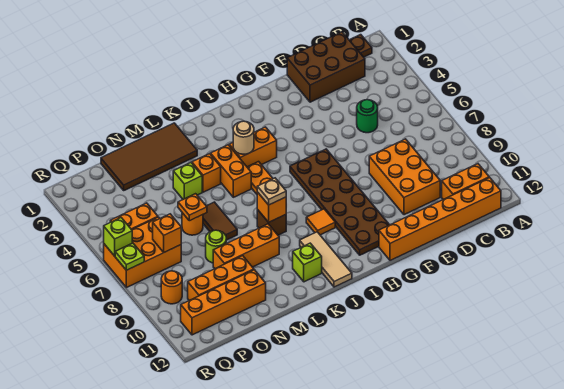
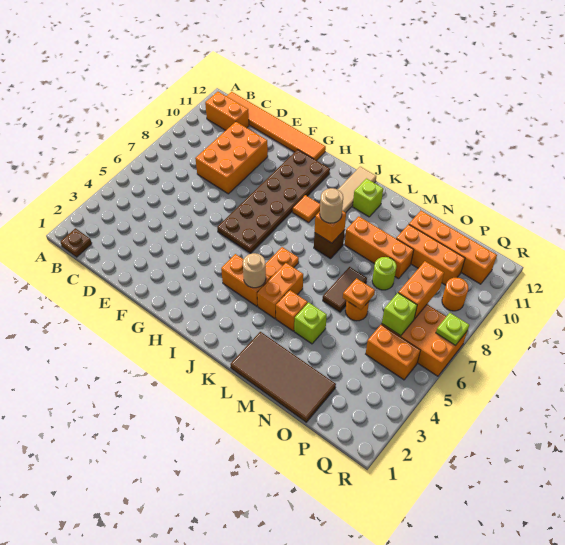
orange brick B12:G12 level 1 -> orange tile B12:G12 level 1
brown brick C1:E2 level 1 -> none
green round brick D5 level 1 -> none
tan plate K8 level 3 -> tan round brick K8 level 3
orange brick P7 level 2 -> orange brick P7:P8 level 2
lime brick R6 level 2 -> lime brick P6 level 2

